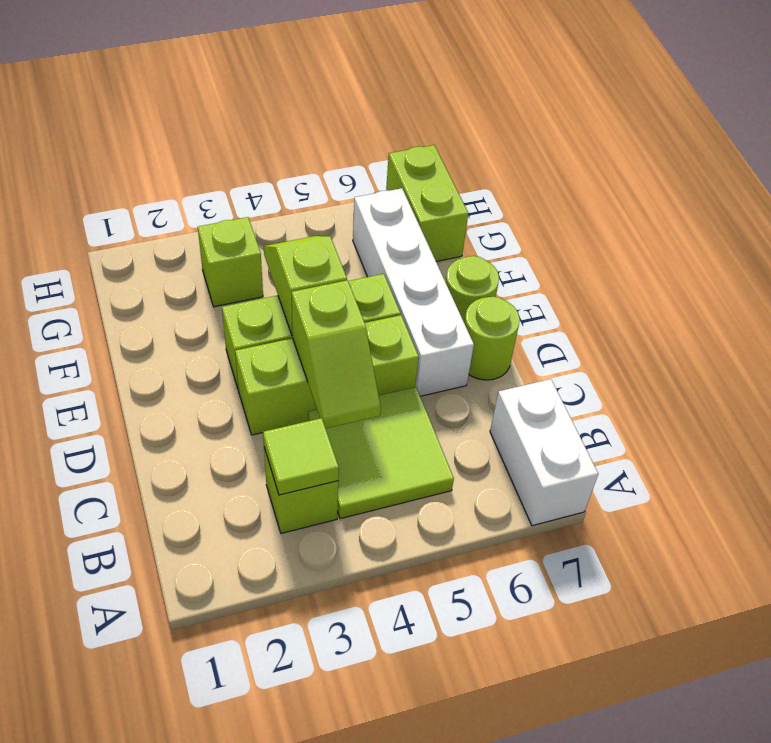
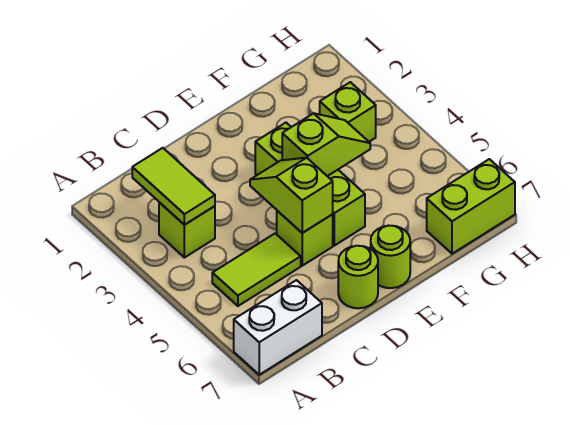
lime tile B3 level 2 -> lime tile B2:B3 level 2
lime tile B4:C5 level 1 -> lime tile B5:C5 level 1
lime slope C4:D4 level 2 top D -> lime slope D4:D5 level 2 top 5
lime brick D3:D5 level 1 -> lime brick D5 level 1
white brick D6:G6 level 1 -> none

